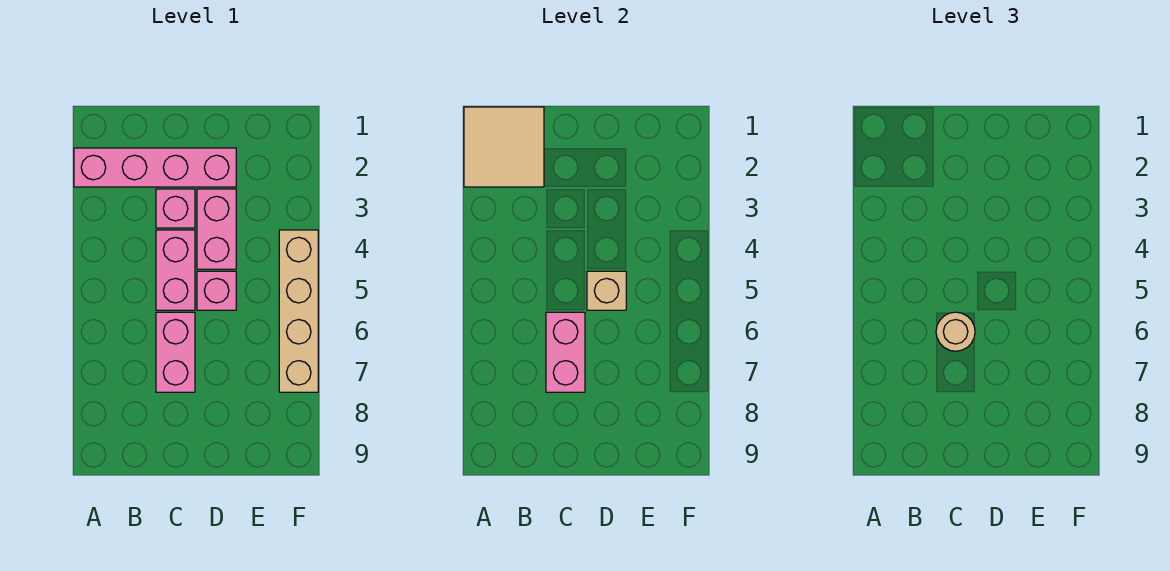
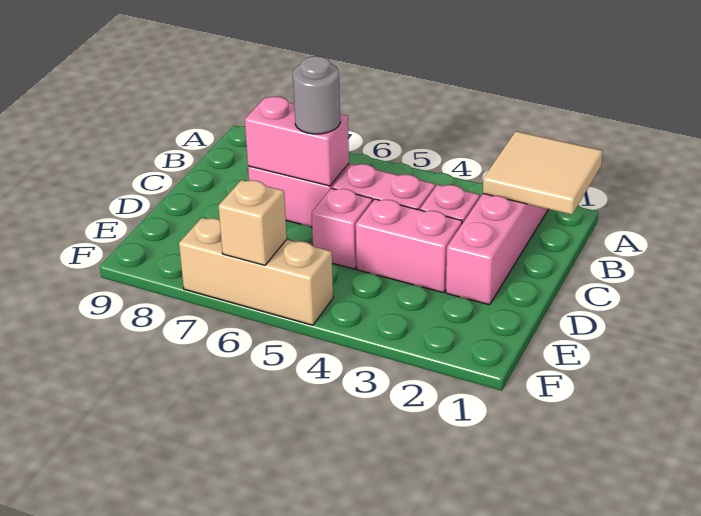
tan round brick C6 level 3 -> grey round brick C6 level 3
tan brick D5 level 2 -> tan brick F6 level 2
tan brick F4:F7 level 1 -> tan brick F5:F7 level 1

